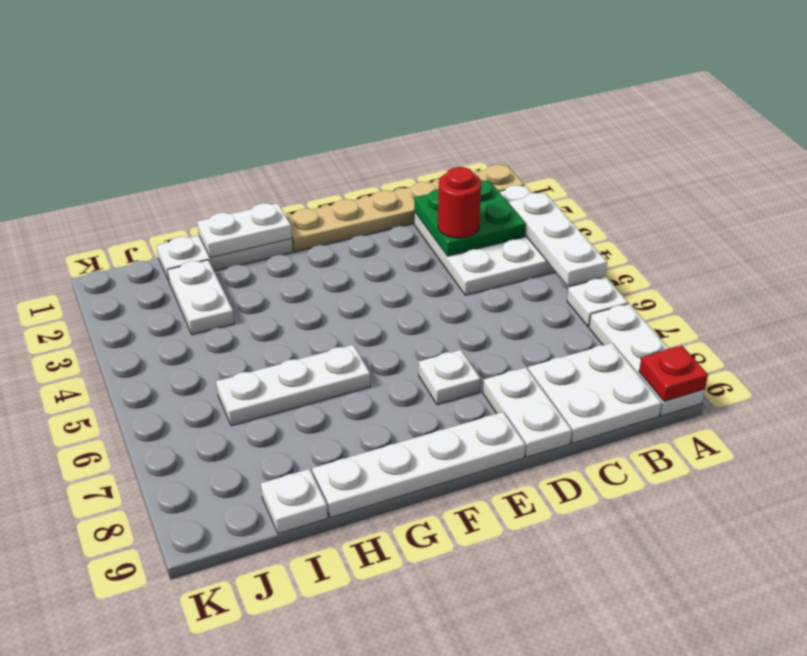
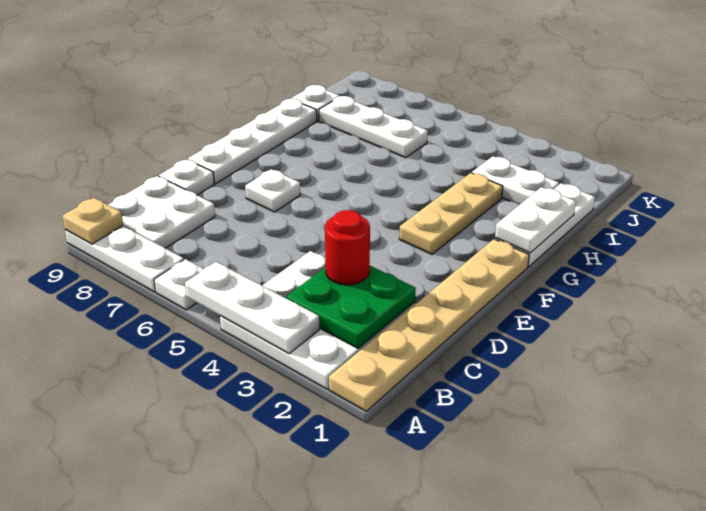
red plate A9 level 2 -> tan plate A9 level 2
white plate D8:D9 level 1 -> white plate D9 level 1
none -> tan plate F3:H3 level 1
white plate G6:I6 level 1 -> white plate I6:I8 level 1

